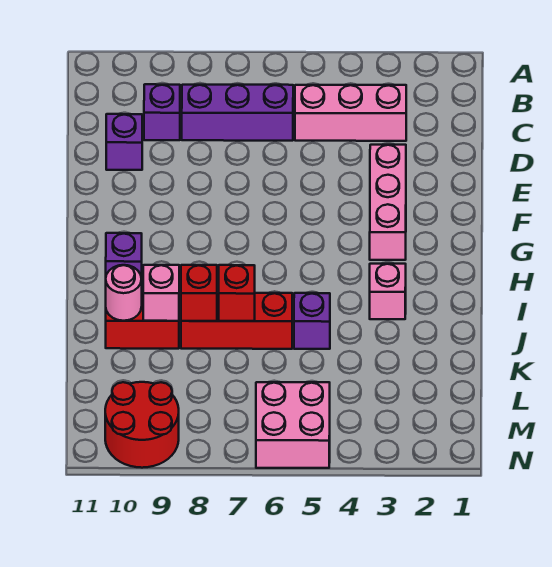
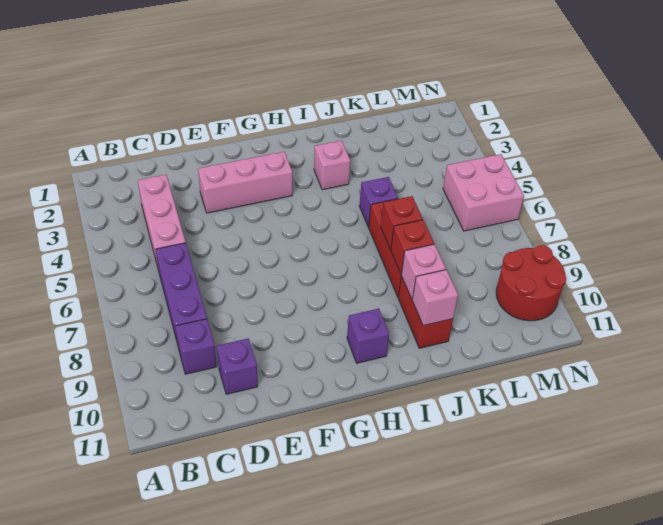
pink round brick J10 level 2 -> pink brick J10 level 2

